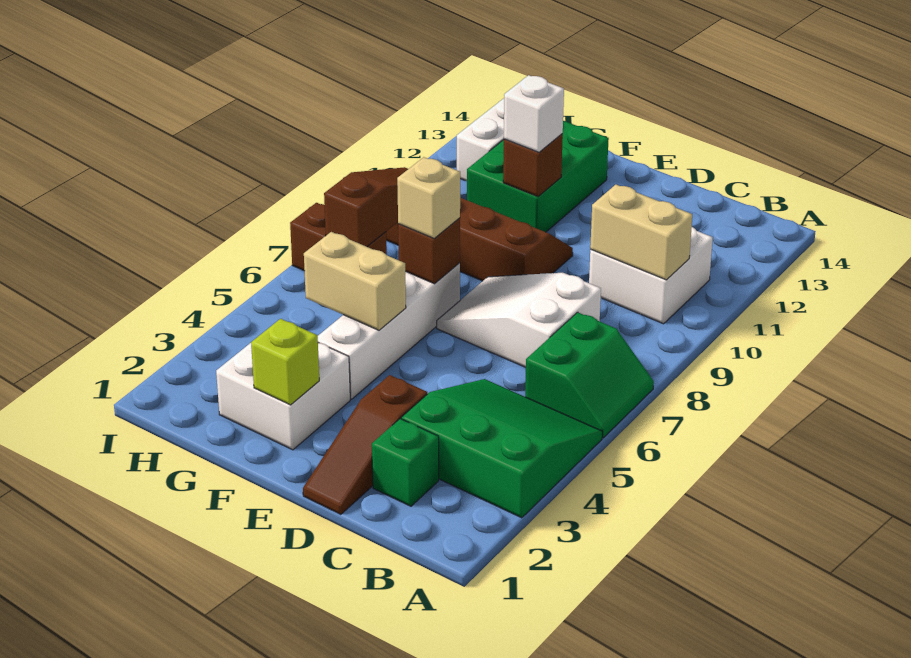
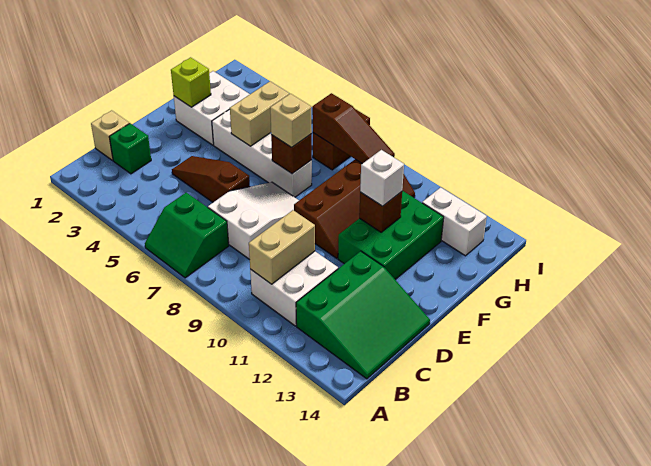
green slope A3:C5 level 1 top 3 -> green slope B12:D14 level 1 top 12
none -> tan brick C1 level 1
brown slope D1:D3 level 1 top 3 -> brown slope D4:D6 level 1 top 6
green brick F11:G13 level 1 -> green brick E11:G12 level 1

